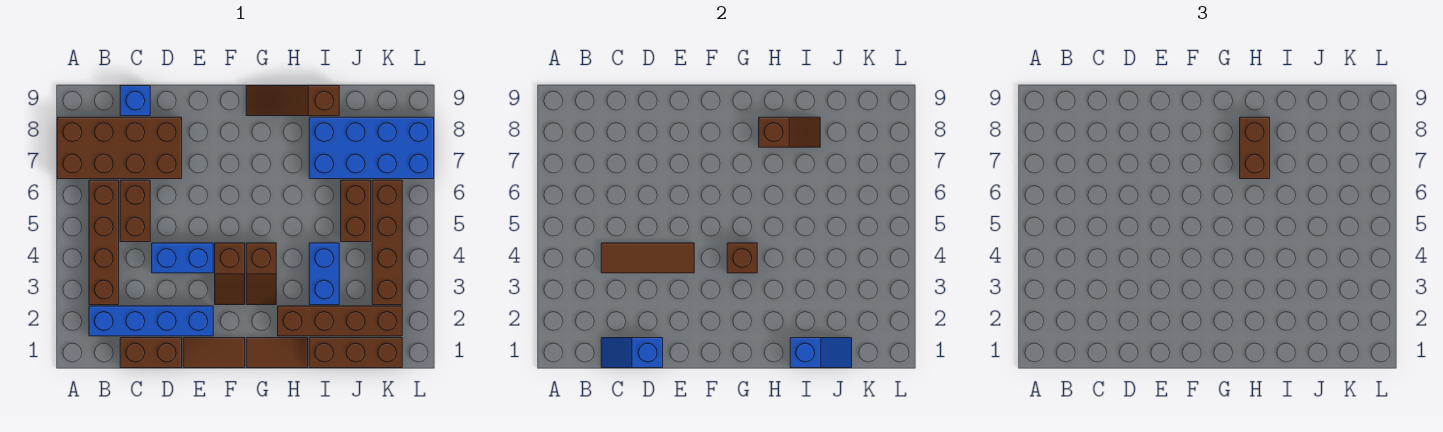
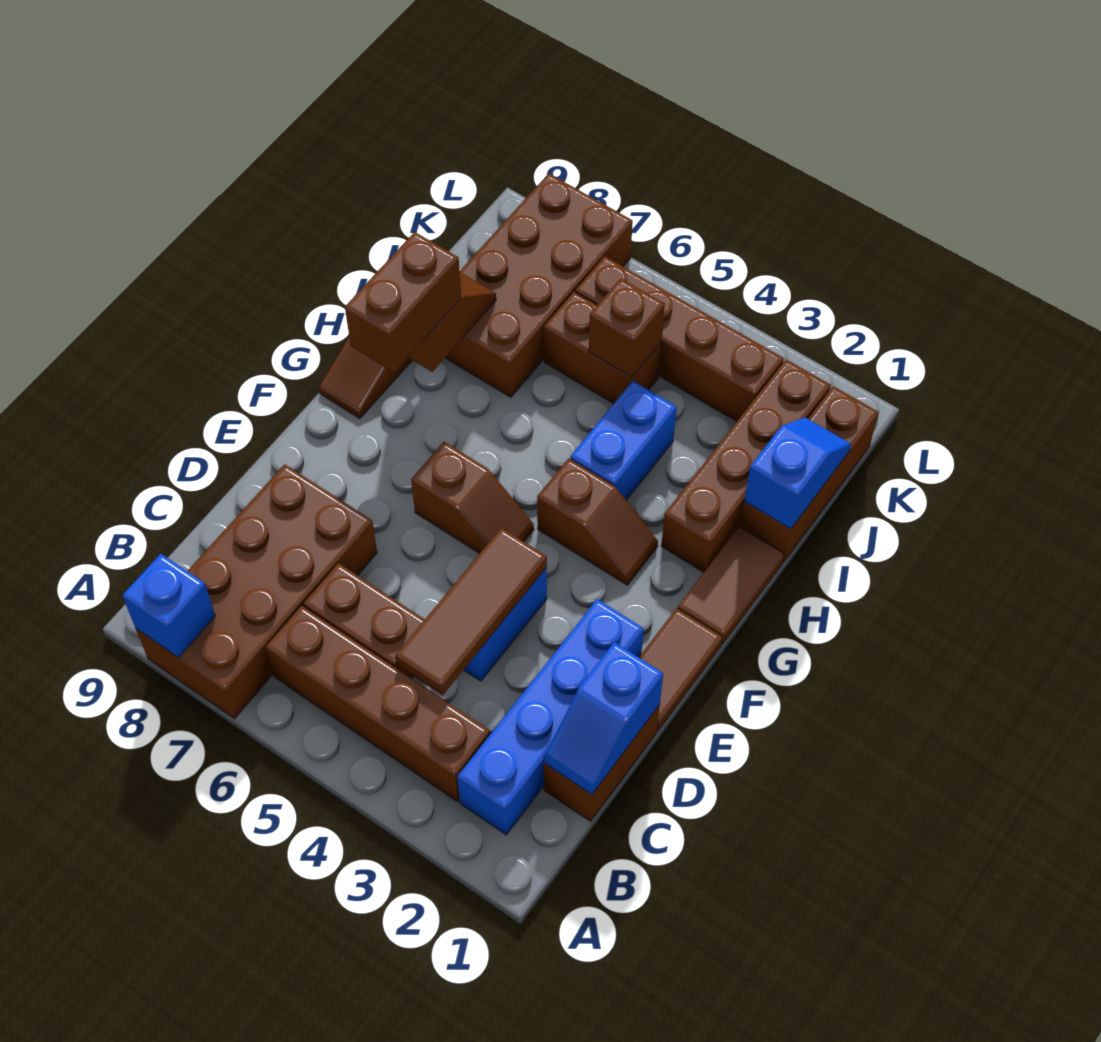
blue brick C9 level 1 -> blue brick A8 level 2
brown slope F3:F4 level 1 top 4 -> brown slope F5:F6 level 1 top 6
brown brick G4 level 2 -> brown brick J5 level 2
brown brick H7:H8 level 3 -> brown brick G8:H8 level 3
blue brick I3:I4 level 1 -> blue brick H4:I4 level 1
blue brick I7:L8 level 1 -> brown brick I7:L8 level 1

